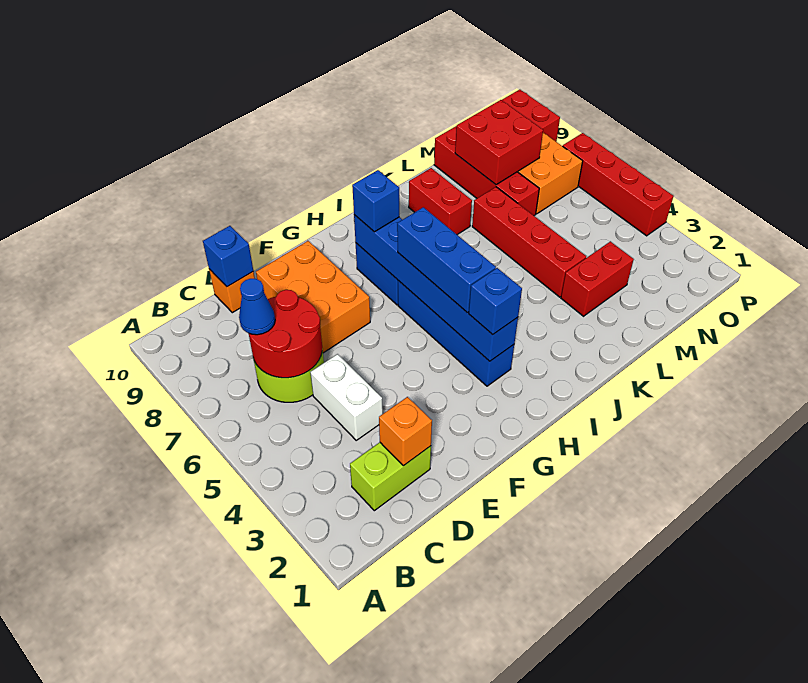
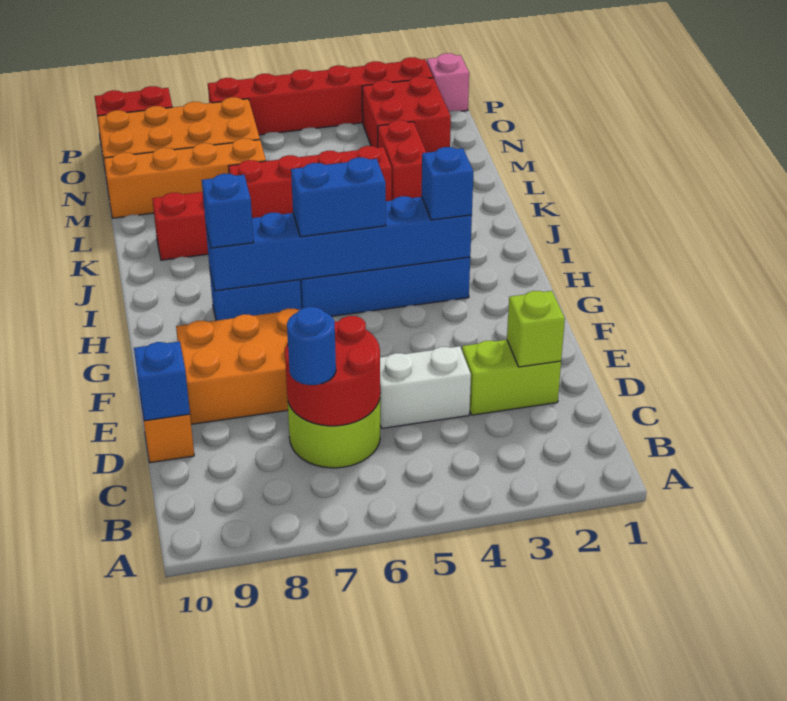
lime brick C2:D2 level 1 -> lime brick D2:D3 level 1
blue cone C7 level 3 -> blue round brick C7 level 3
orange brick D2 level 2 -> lime brick D2 level 2
blue brick H4:H6 level 3 -> blue brick H5:H6 level 3
red brick M7:M10 level 1 -> orange brick M7:M10 level 1
red brick M8:N9 level 2 -> red brick N2:O3 level 1
none -> pink brick P1 level 1
red brick P4:P7 level 1 -> red brick P2:P7 level 1

